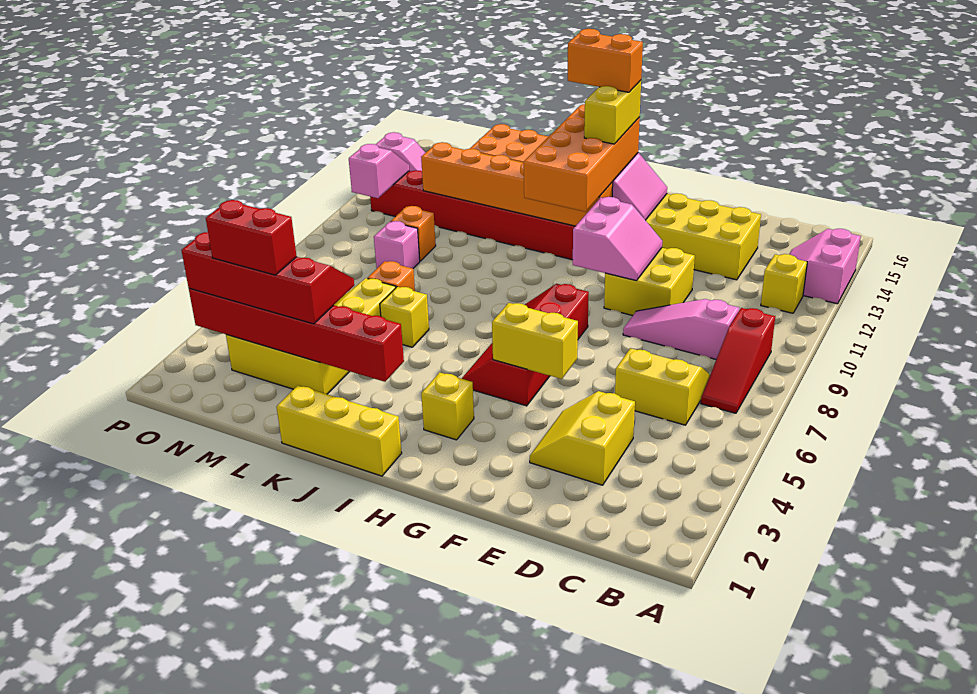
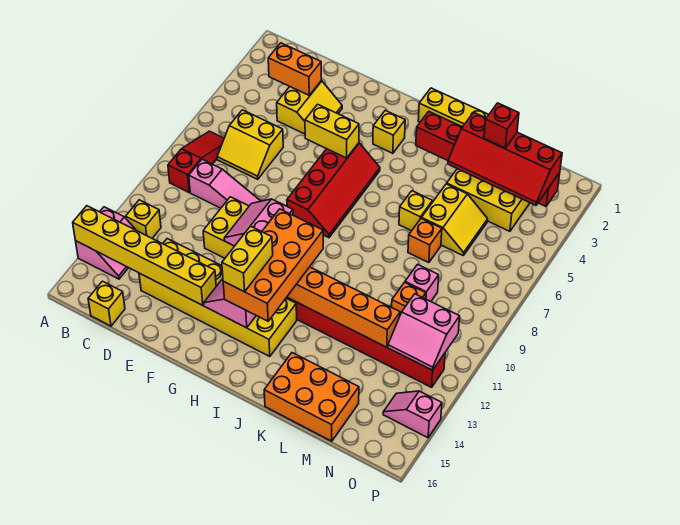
none -> yellow brick A14:F14 level 2
none -> yellow brick C16 level 1
orange brick H14:I14 level 5 -> orange brick C3:D3 level 2
red brick M3:N3 level 4 -> red brick M3 level 4
pink slope O11:O12 level 2 top 11 -> pink slope N11:O12 level 2 top 11

